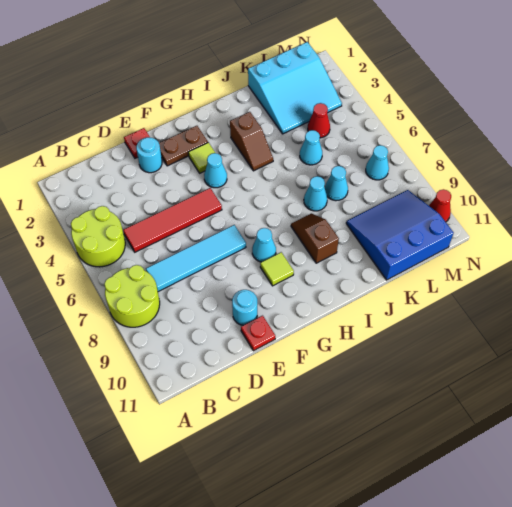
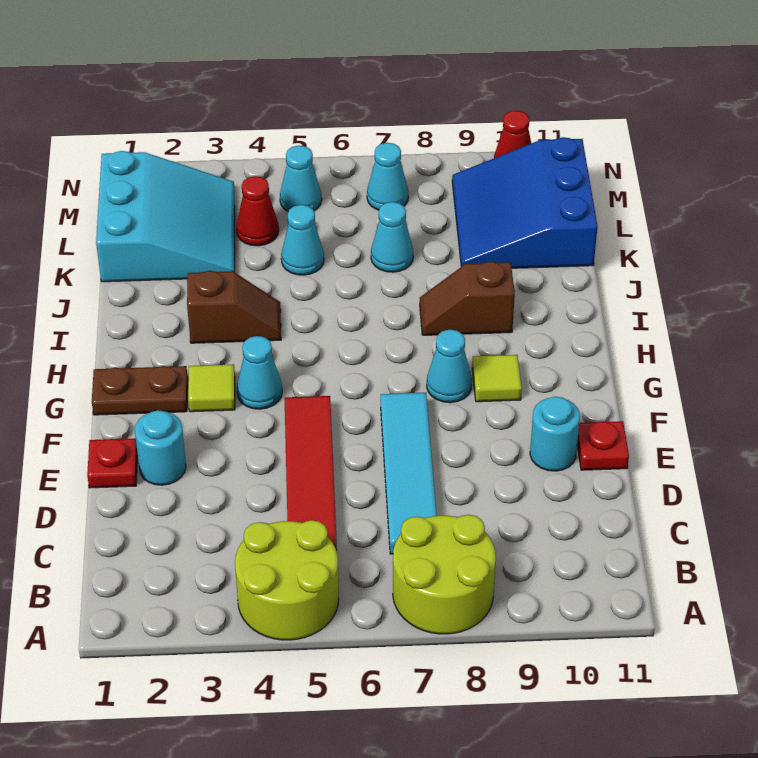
brown plate F2:G2 level 1 -> brown plate G1:G2 level 1
cyan cone J7 level 1 -> cyan cone M5 level 1

